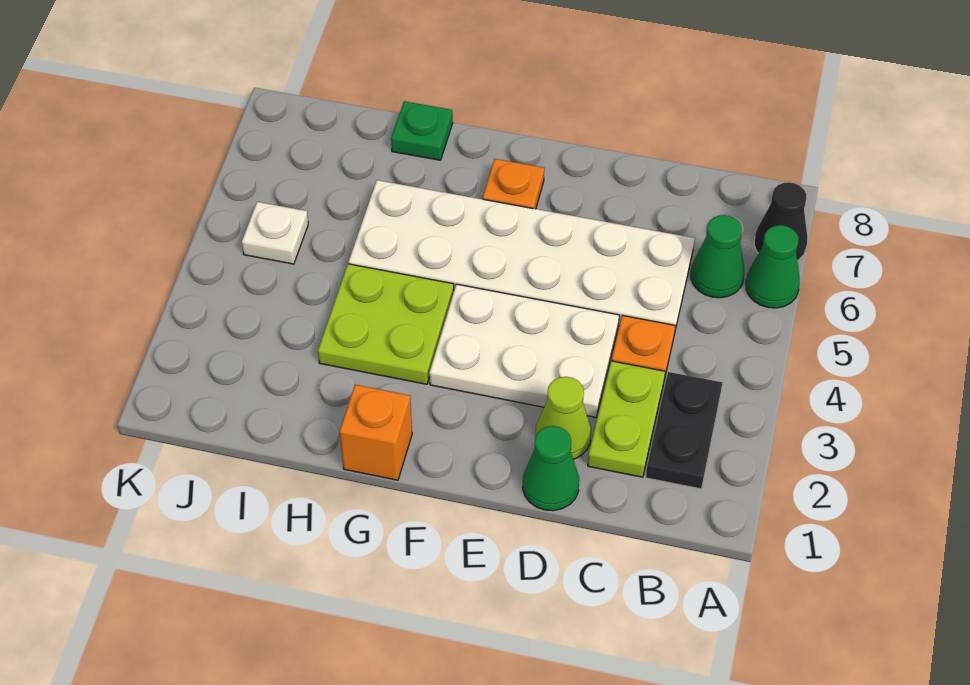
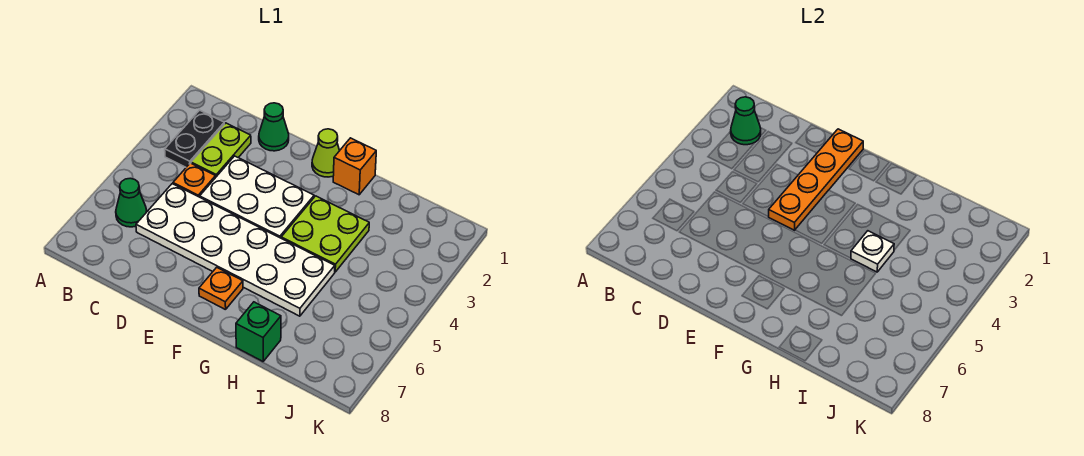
green cone A6 level 1 -> green cone B2 level 2
black cone A7 level 1 -> none
lime cone D2 level 1 -> lime cone F1 level 1
none -> orange plate E1:E4 level 2
green plate H8 level 1 -> green brick H8 level 1
white plate J5 level 1 -> white plate H4 level 2

